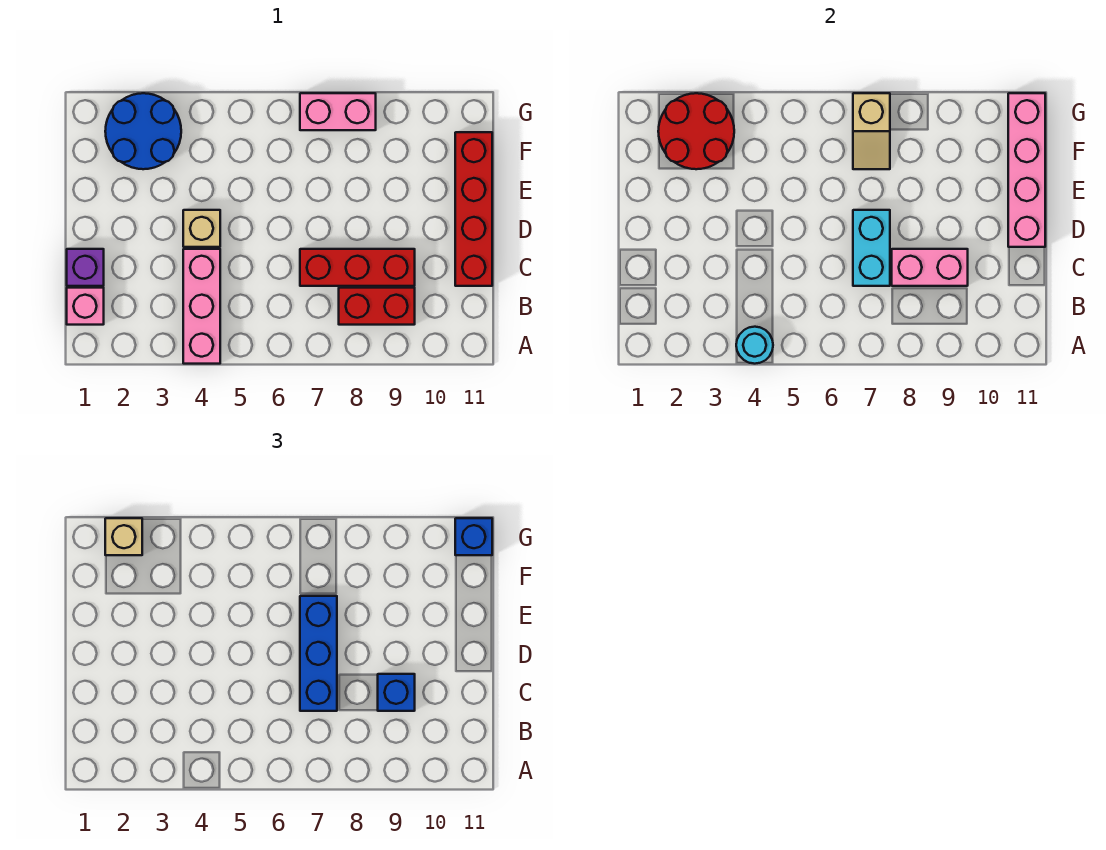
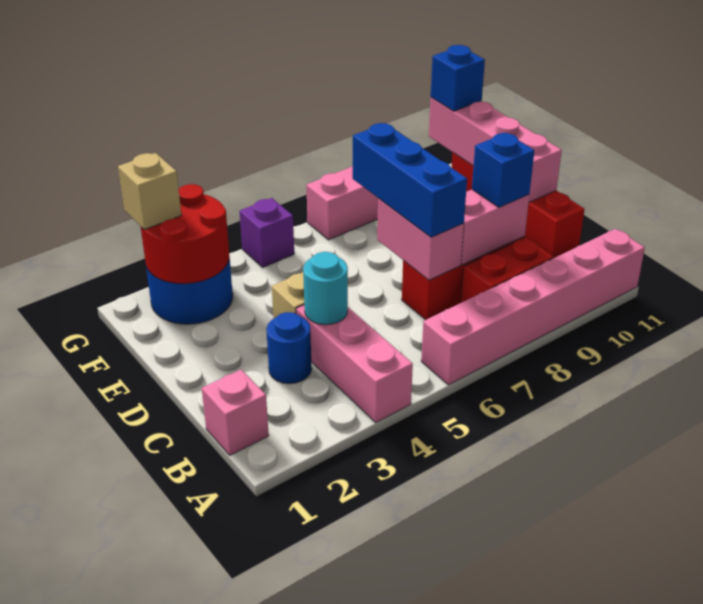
cyan round brick A4 level 2 -> cyan round brick C4 level 2
none -> pink brick A6:A11 level 1
purple brick C1 level 1 -> purple brick G5 level 1
none -> blue round brick C3 level 1
cyan brick C7:D7 level 2 -> pink brick C7:D7 level 2
tan slope F7:G7 level 2 top G -> none

